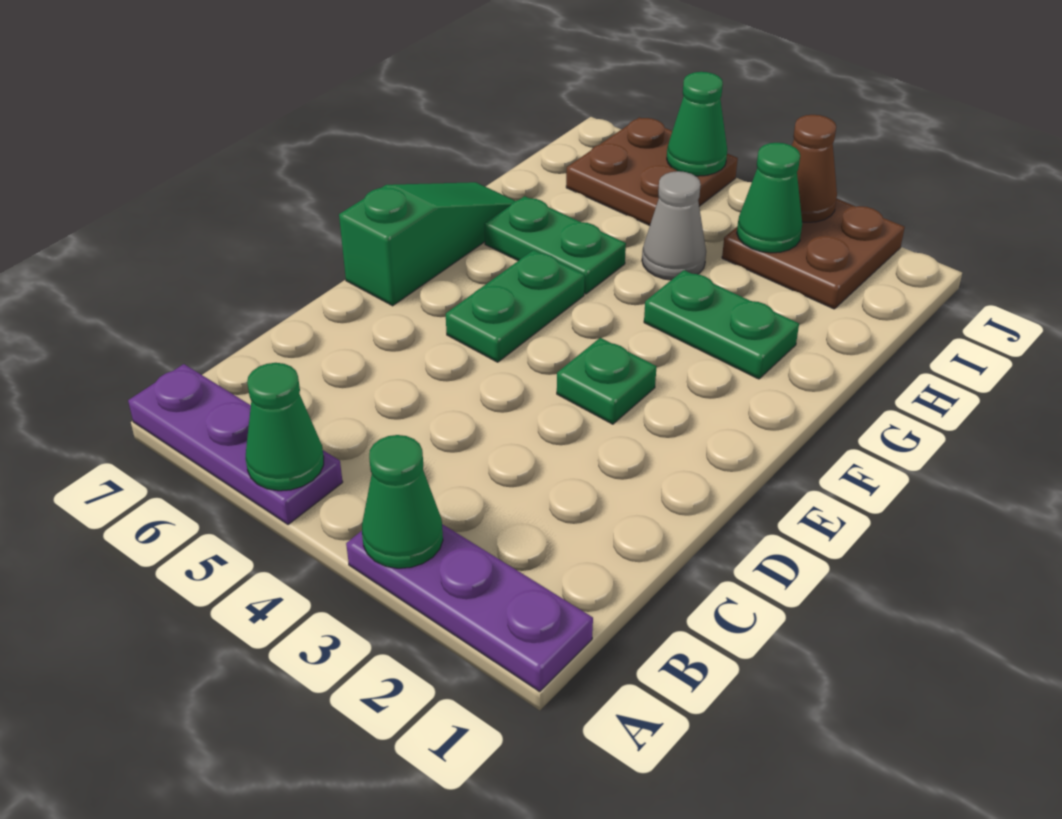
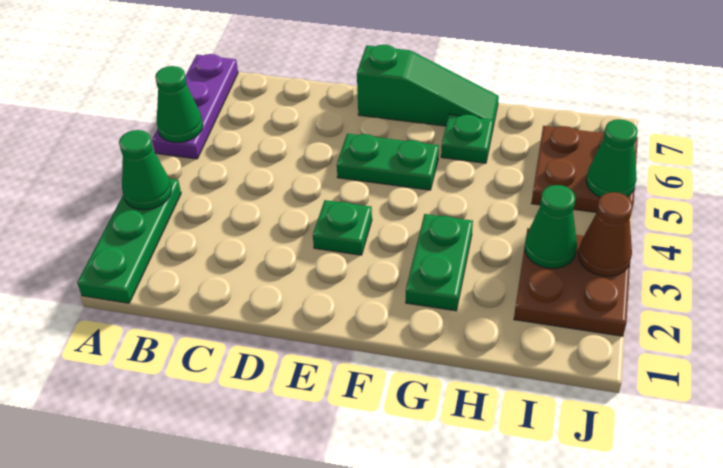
purple plate A1:A3 level 1 -> green plate A1:A3 level 1
green plate G5:G6 level 1 -> green plate G6 level 1
grey cone H4 level 1 -> none

